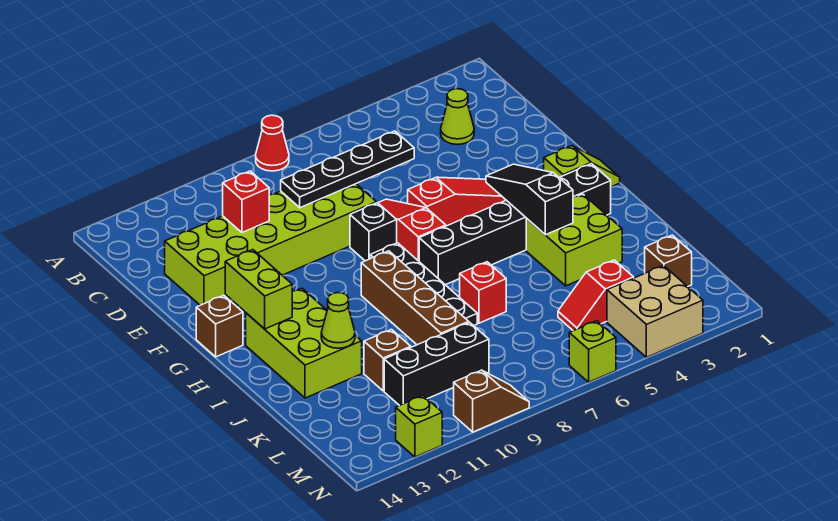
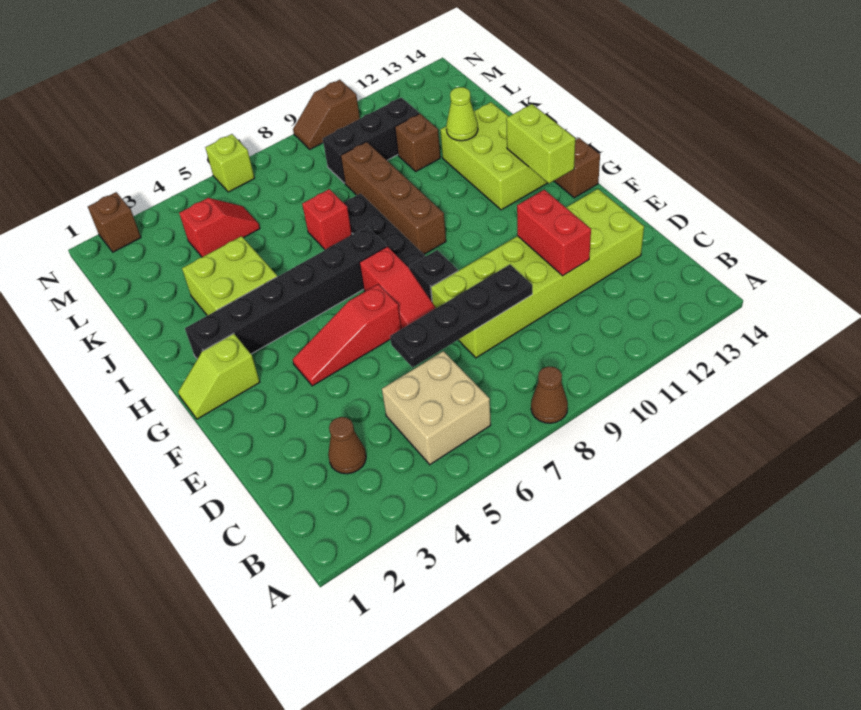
red cone A8 level 1 -> brown cone A8 level 1
lime cone C3 level 1 -> brown cone C3 level 1
red brick D11 level 2 -> red brick D11:E11 level 2
black slope G4:I4 level 2 top I -> none
brown brick L2 level 1 -> brown brick N2 level 1
tan brick M3:N4 level 1 -> tan brick B5:C6 level 1
lime brick N12 level 1 -> none

